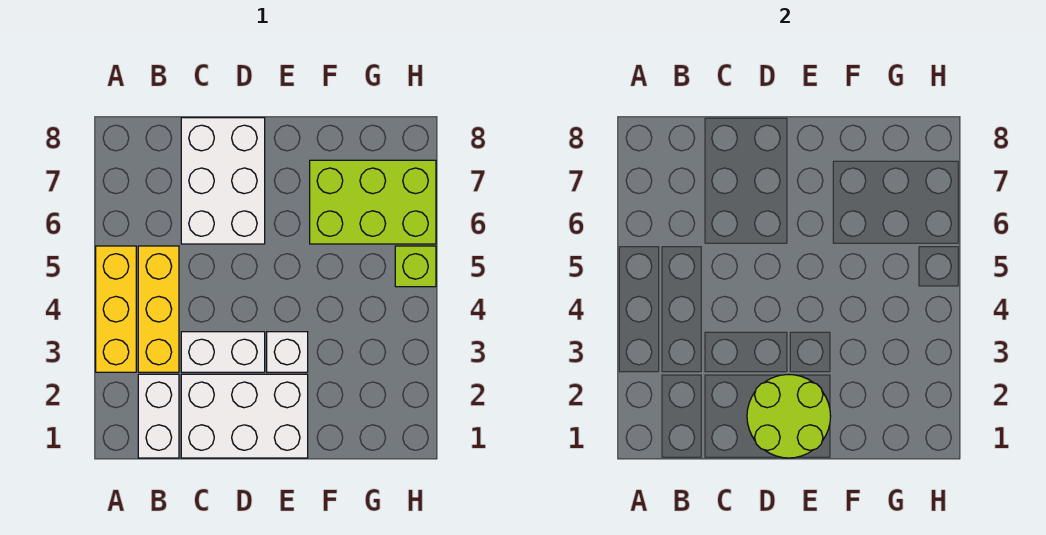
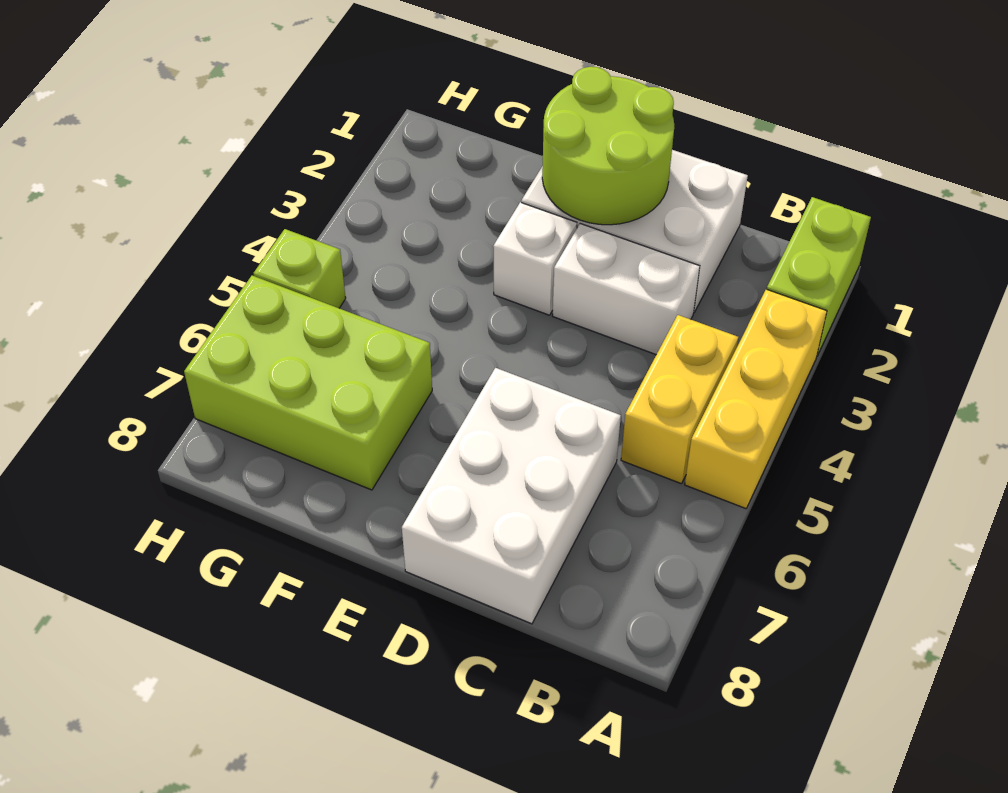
none -> lime brick A1:A2 level 1
white brick B1:B2 level 1 -> none
yellow brick B3:B5 level 1 -> yellow brick B4:B5 level 1

